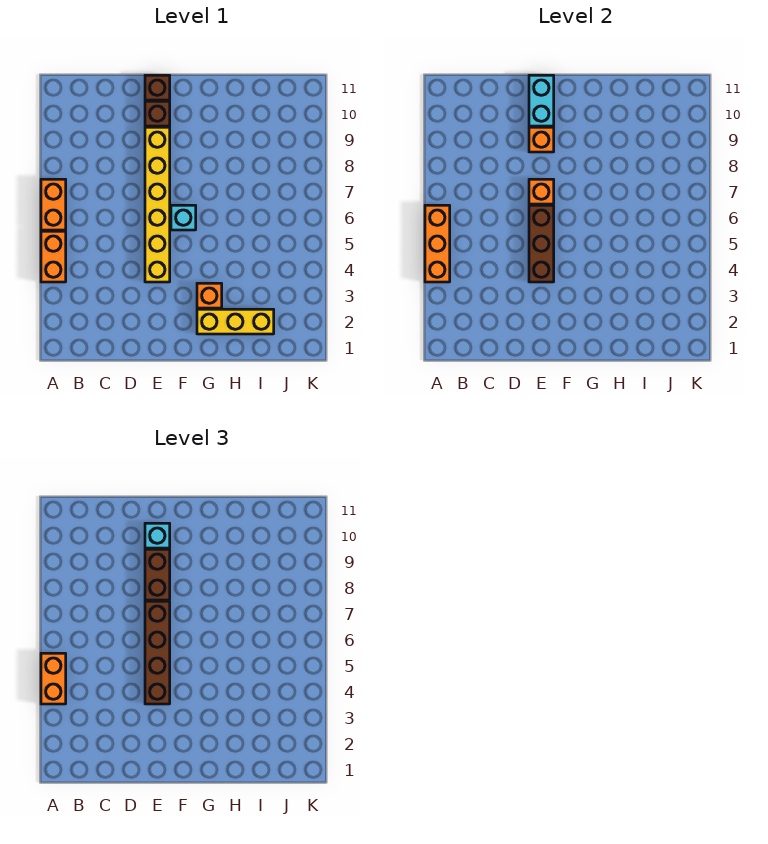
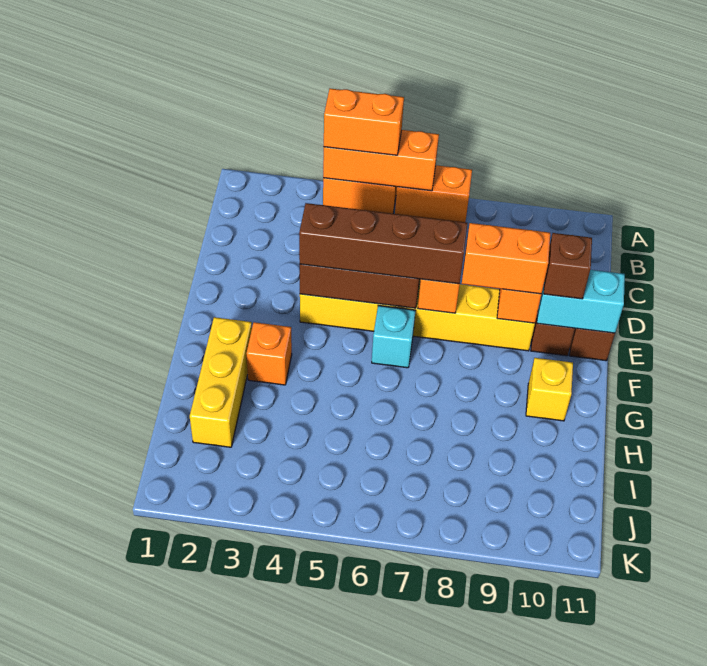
brown brick E8:E9 level 3 -> orange brick E8:E9 level 3
cyan brick E10 level 3 -> brown brick E10 level 3
none -> yellow brick G10 level 1

